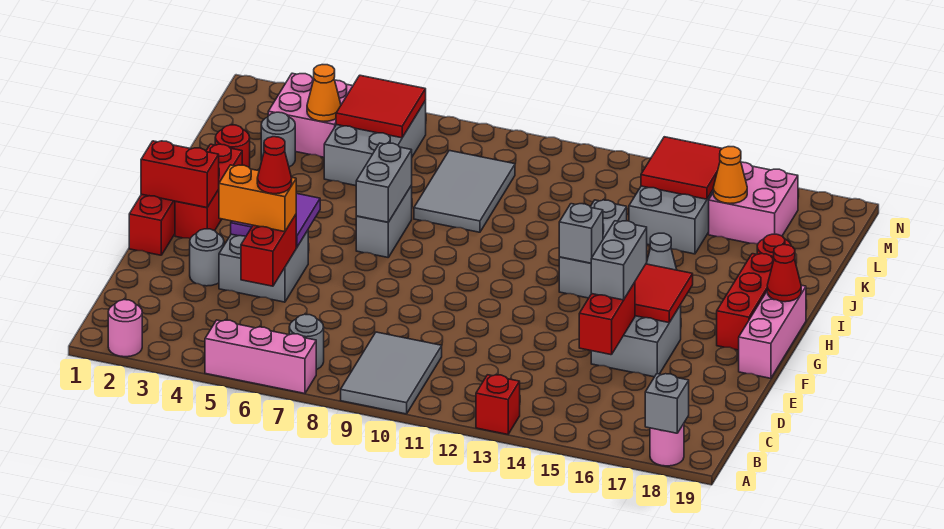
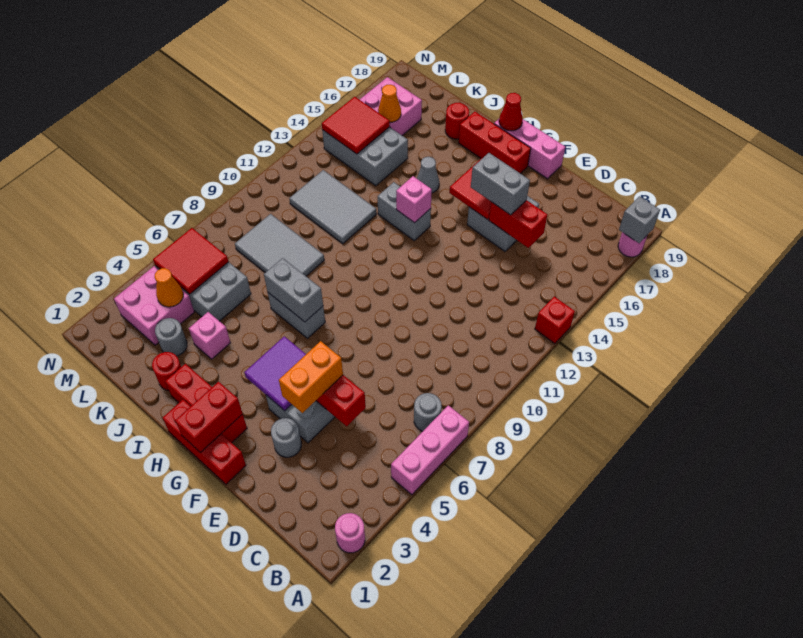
grey tile A9:C10 level 1 -> grey tile J11:L12 level 1
red cone E5 level 4 -> none
grey brick H13:J13 level 1 -> grey brick H13:I13 level 1
grey brick H13 level 2 -> pink brick H13 level 2
none -> pink brick J4 level 1

